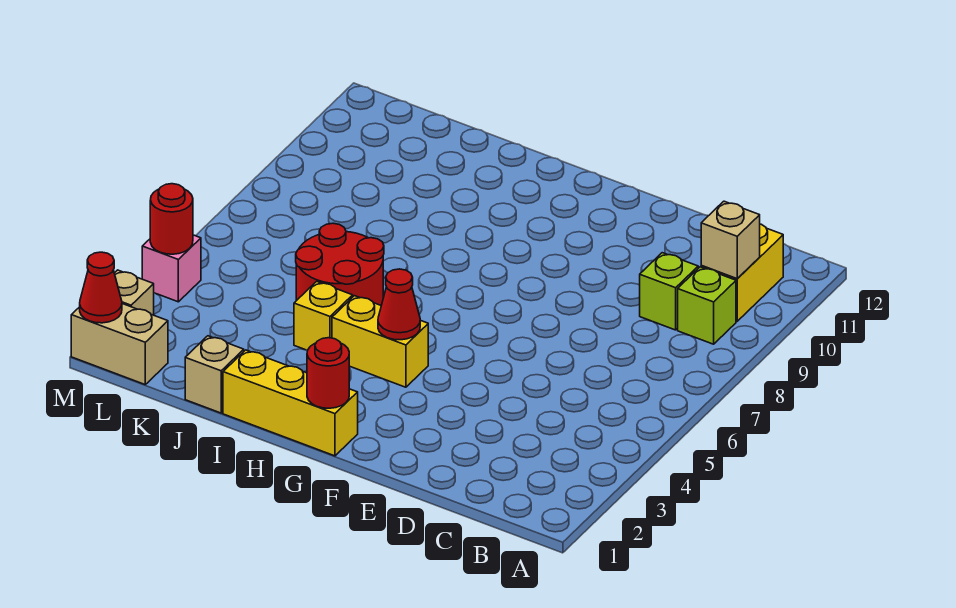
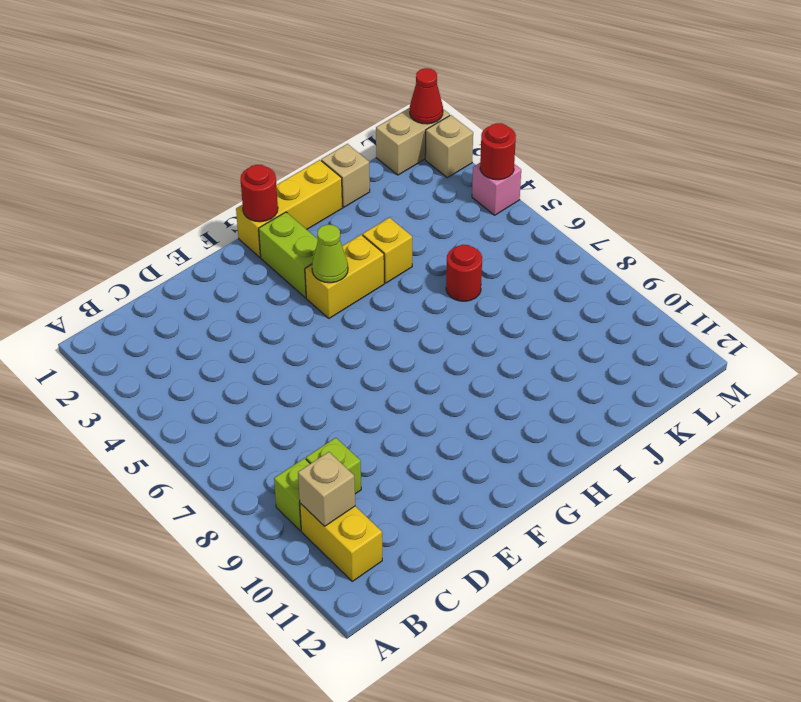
none -> lime brick G2:G3 level 1
red cone G4 level 2 -> lime cone G4 level 2
red round brick I5:J6 level 1 -> red round brick J6 level 1

